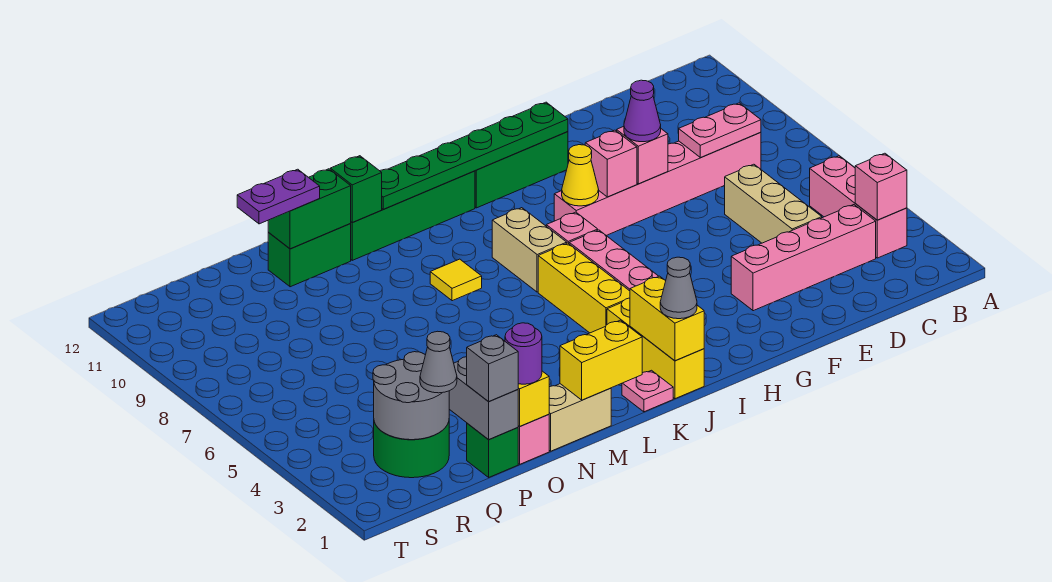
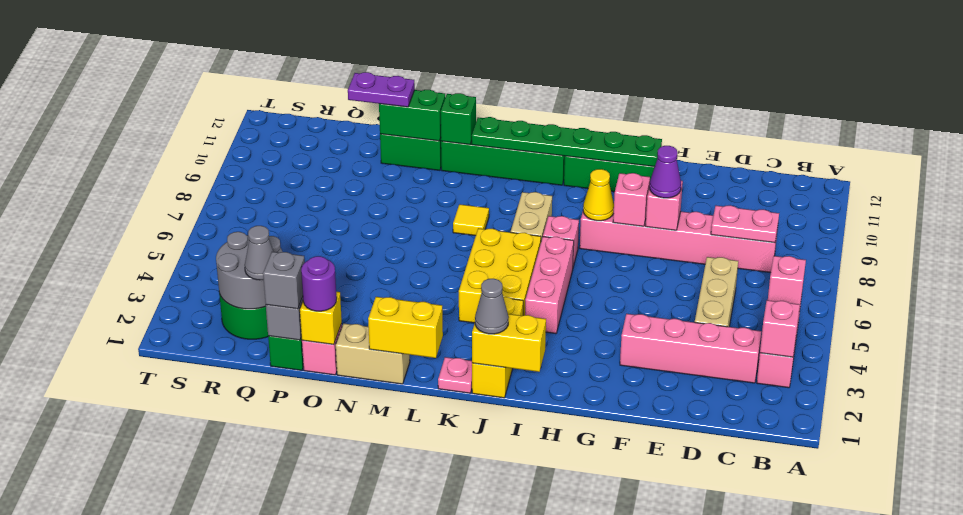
none -> pink brick B5 level 2
yellow brick J1:J2 level 2 -> yellow brick I1:J1 level 2
yellow brick J4:J6 level 1 -> yellow brick J4:K6 level 1

